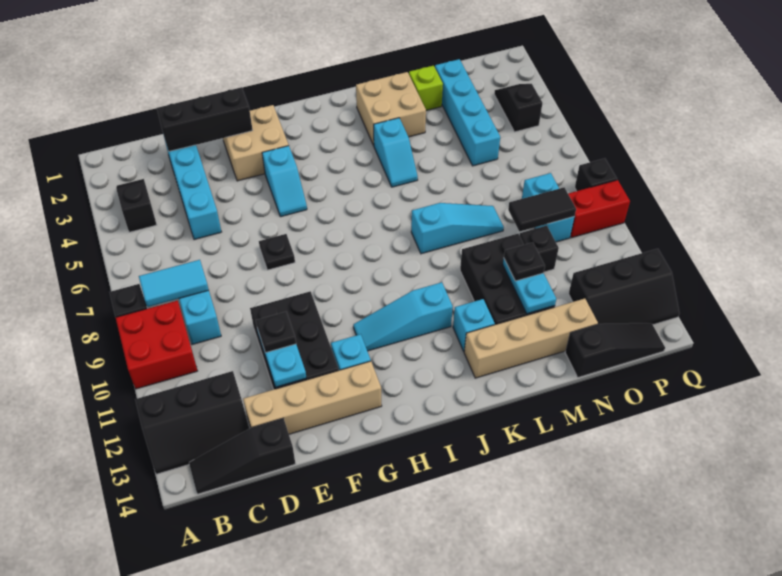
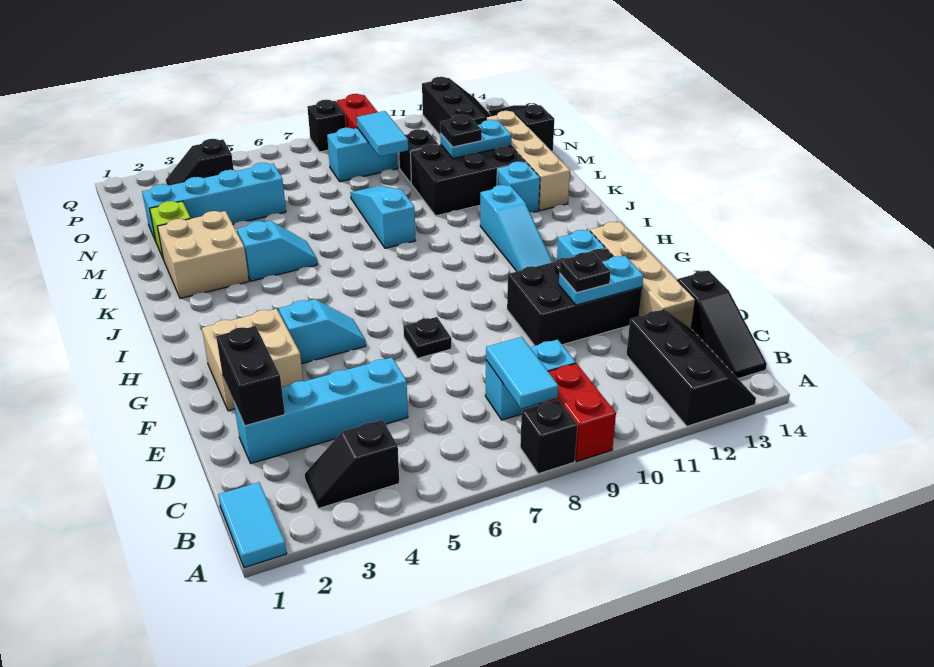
none -> cyan tile A1:B1 level 1
red brick A9:B10 level 1 -> red brick A9:B9 level 1
black brick D2:F2 level 2 -> black brick D2:E2 level 2
black tile N9:O9 level 2 -> cyan tile N9:O9 level 2

